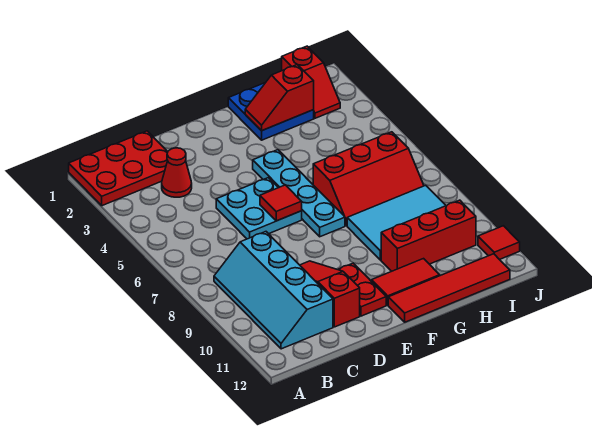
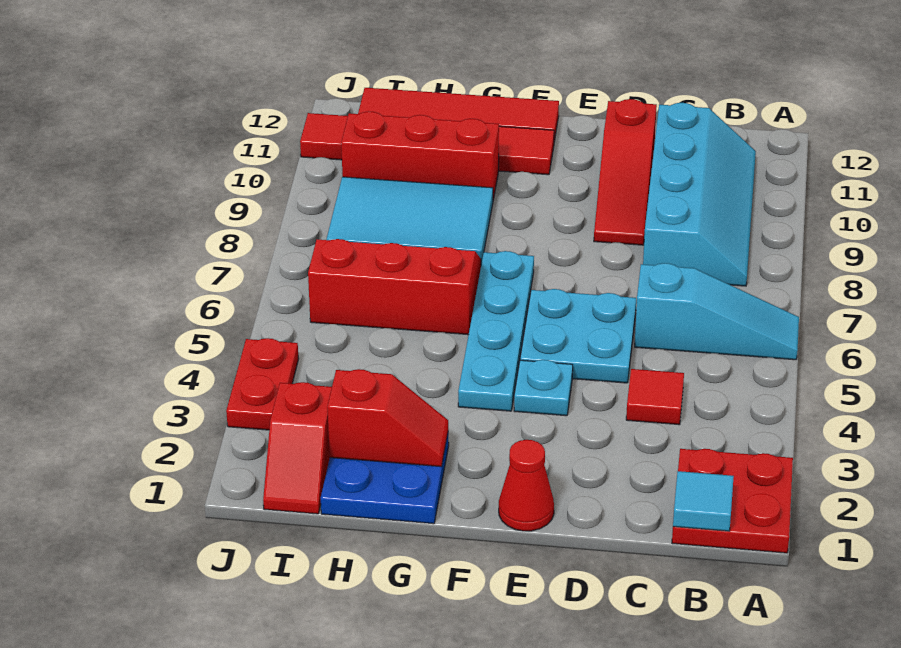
red plate A1:C2 level 1 -> red plate A1:B2 level 1
none -> cyan slope A6:C6 level 1 top C
none -> cyan tile B1 level 2
red cone C3 level 1 -> red cone E1 level 1
none -> cyan plate E4 level 1
red tile E6 level 2 -> red tile C4 level 1
red plate E10:E11 level 1 -> red plate J3:J4 level 1
red slope I1:I2 level 1 top 1 -> red slope I1:I2 level 1 top 2

